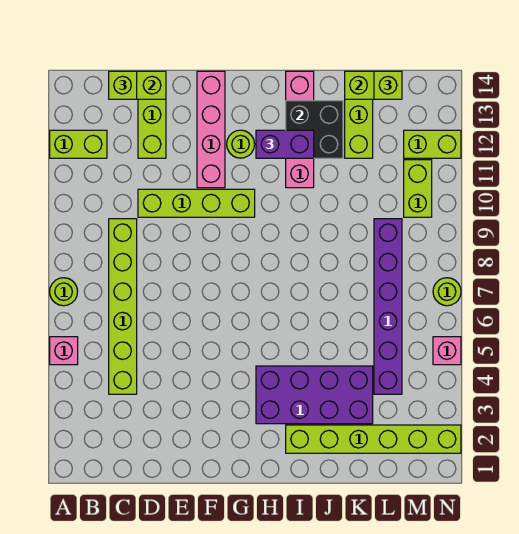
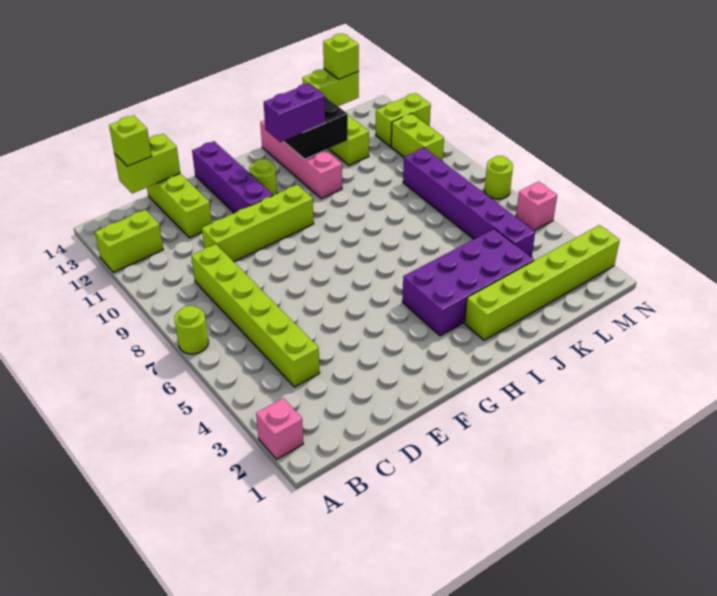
pink brick A5 level 1 -> pink brick A2 level 1
pink brick F11:F14 level 1 -> purple brick F11:F14 level 1

